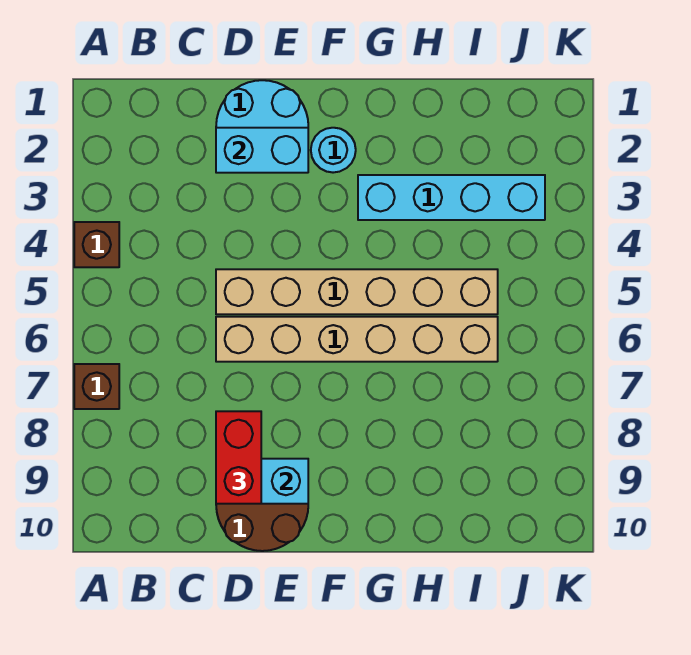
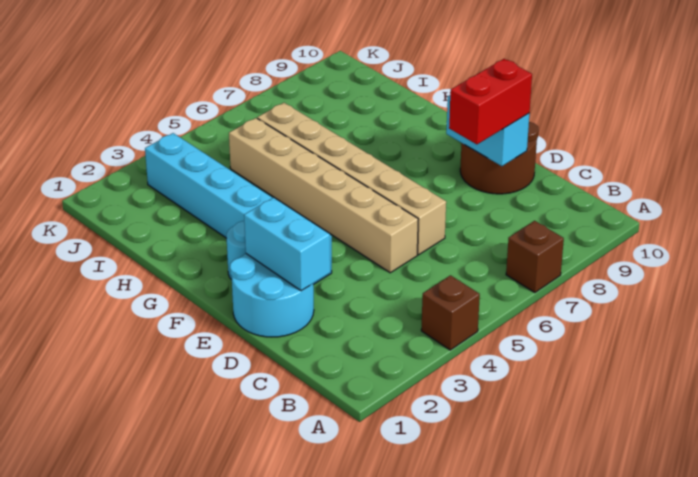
cyan brick G3:J3 level 1 -> cyan brick E3:J3 level 1

